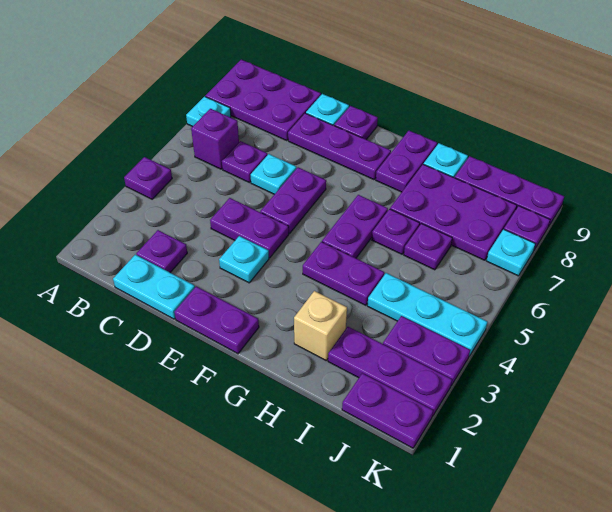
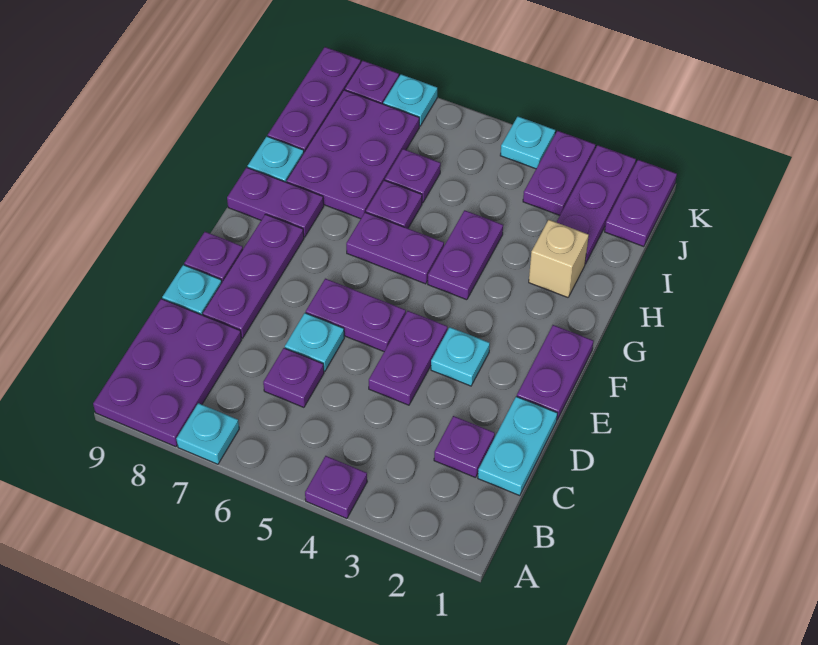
purple brick B6 level 1 -> none
cyan plate I4:K4 level 1 -> cyan plate K4 level 1

